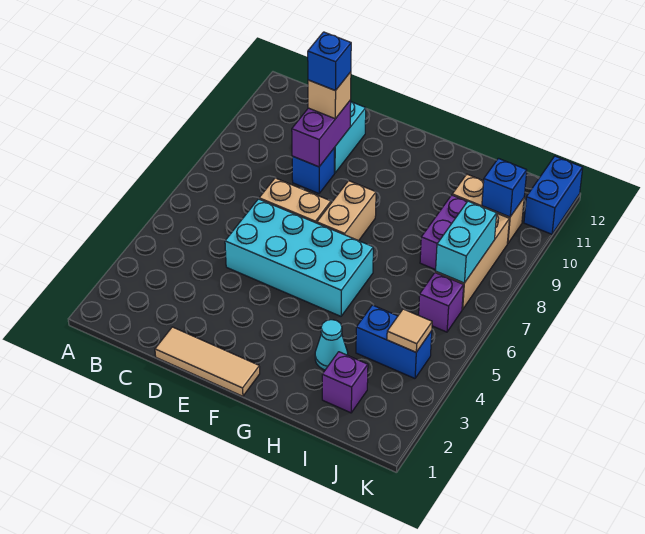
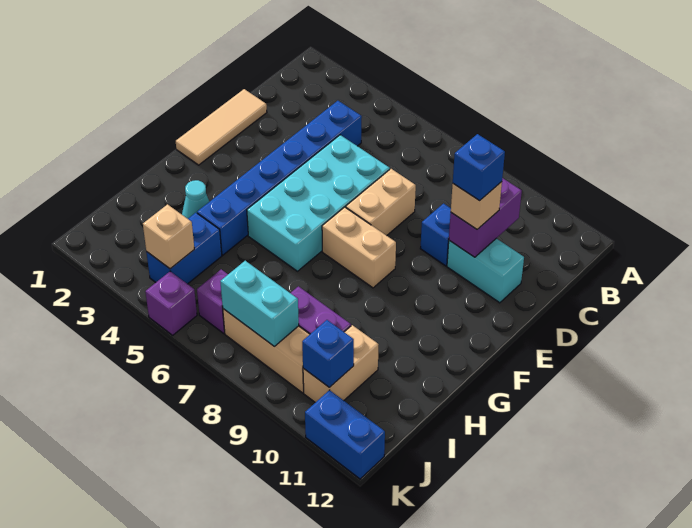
none -> blue brick C4:H4 level 1
purple brick D9:D10 level 2 -> purple brick C10:D10 level 2
purple brick I2 level 1 -> purple brick K5 level 1
tan tile J4 level 2 -> tan brick J4 level 2

